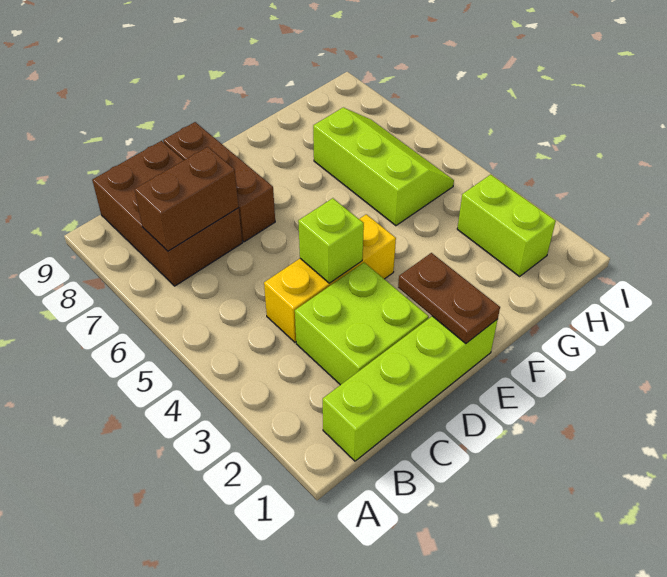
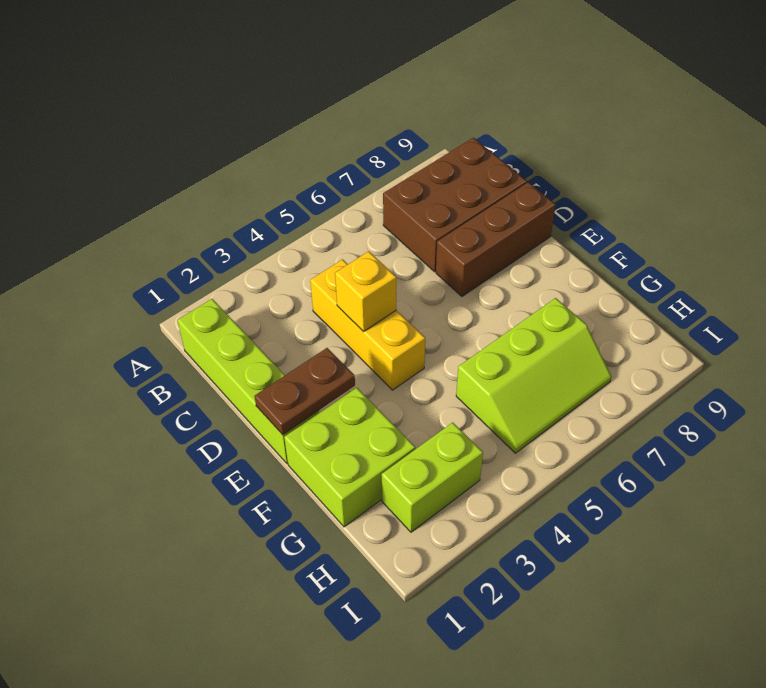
brown brick B7:C7 level 2 -> none
lime brick C2:D3 level 1 -> lime brick F1:G2 level 1
lime brick D4 level 2 -> yellow brick D4 level 2

